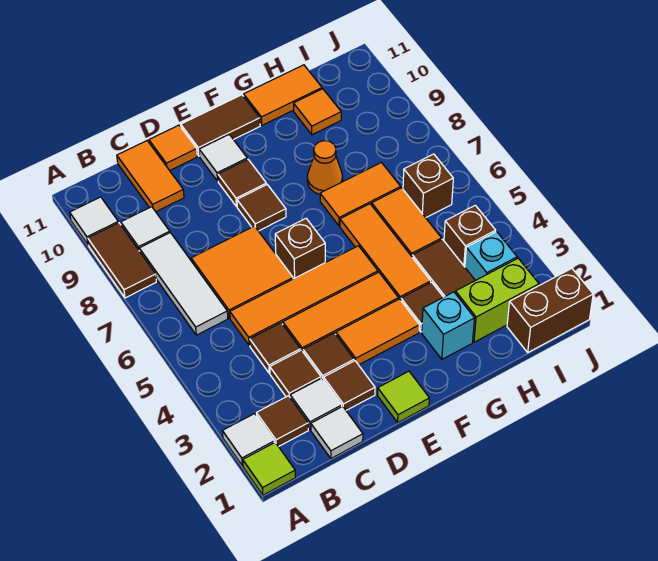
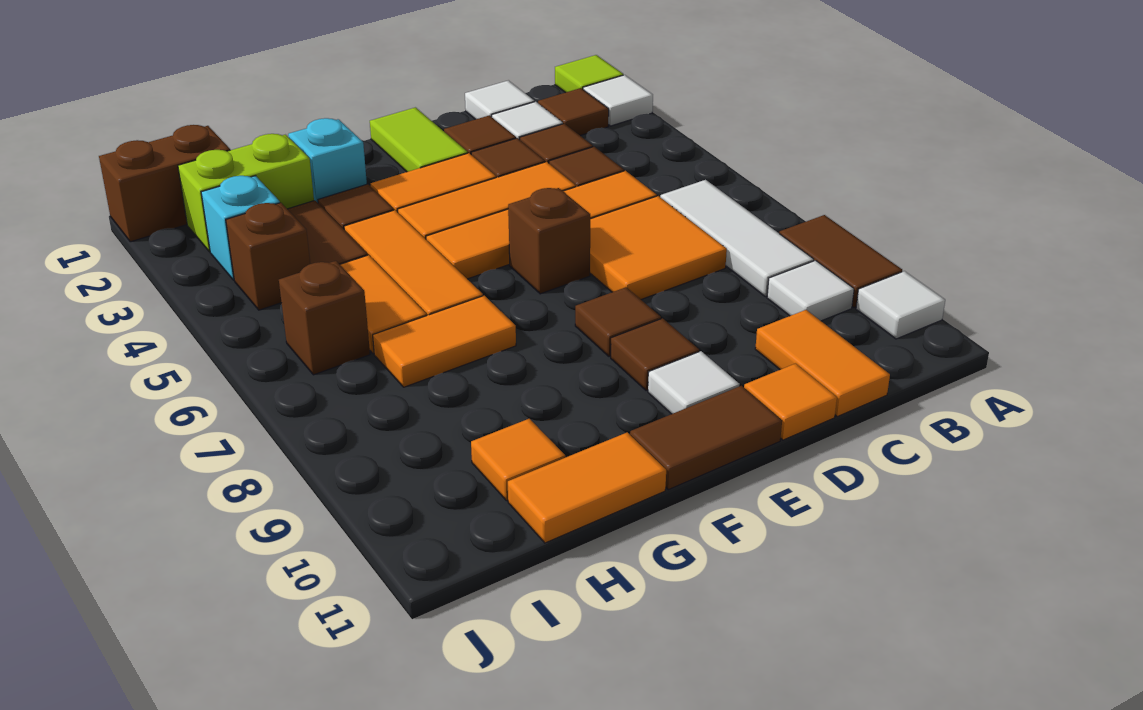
lime tile E1 level 1 -> lime tile E1:E2 level 1
orange cone G8 level 1 -> none

